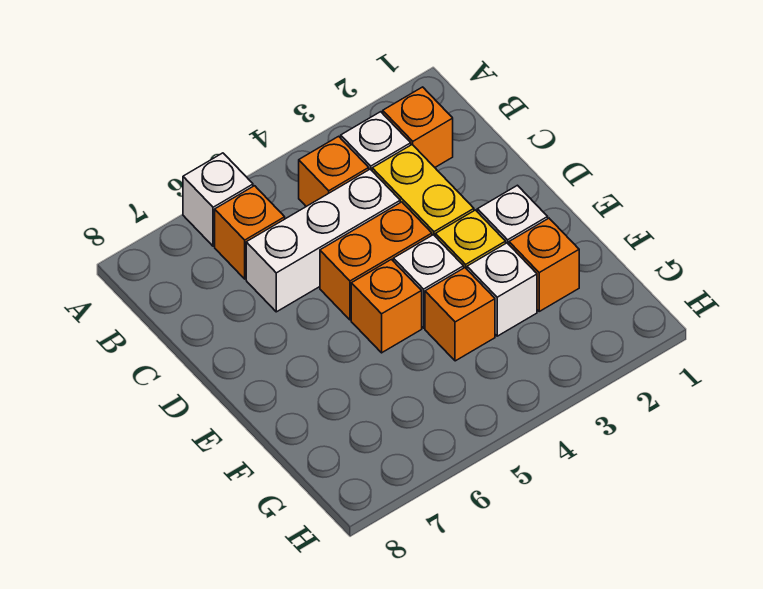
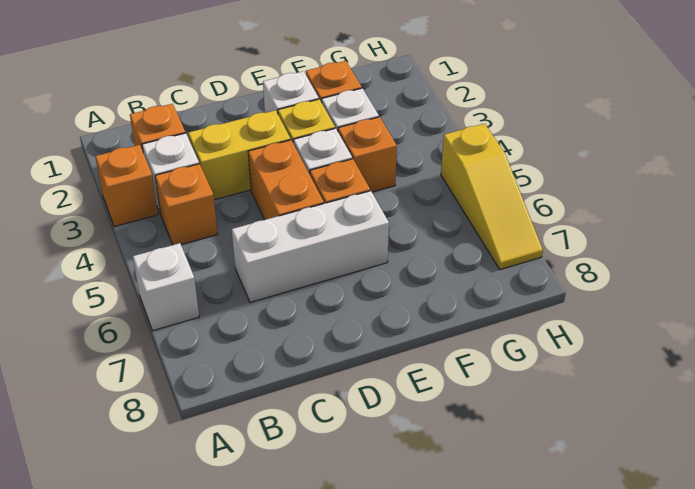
orange brick B6 level 1 -> orange brick A3 level 1
white brick C4:C6 level 1 -> white brick C6:E6 level 1
none -> yellow slope H5:H7 level 1 top 5

